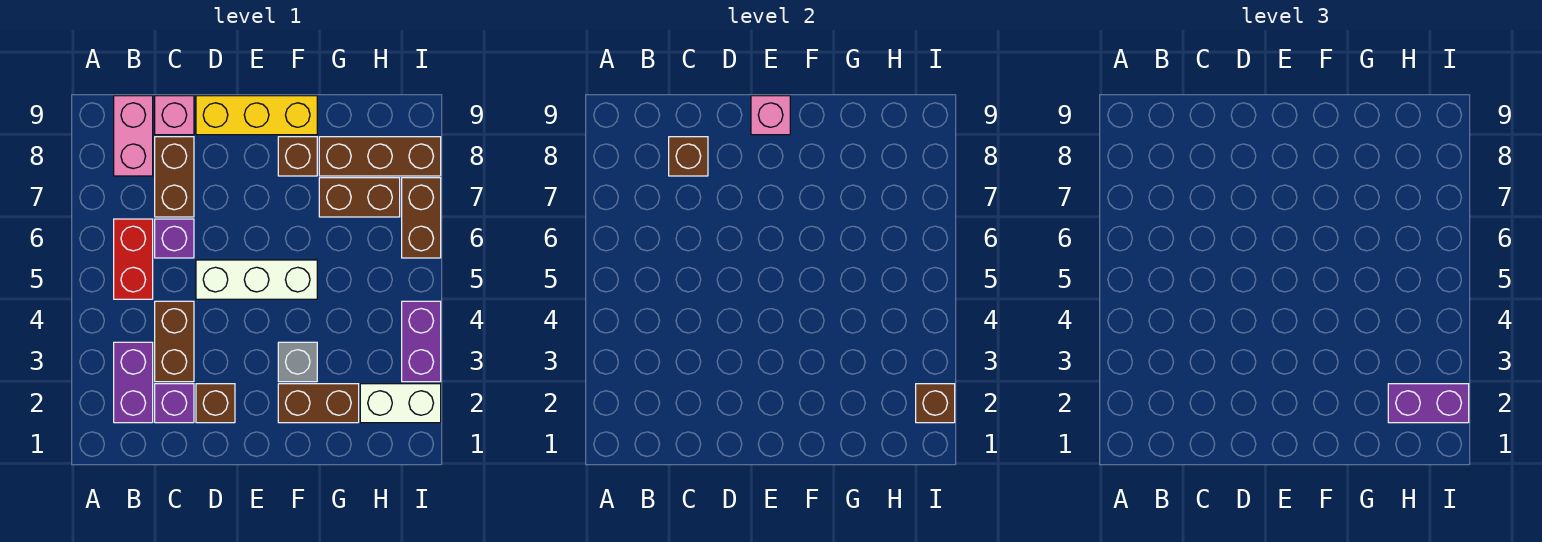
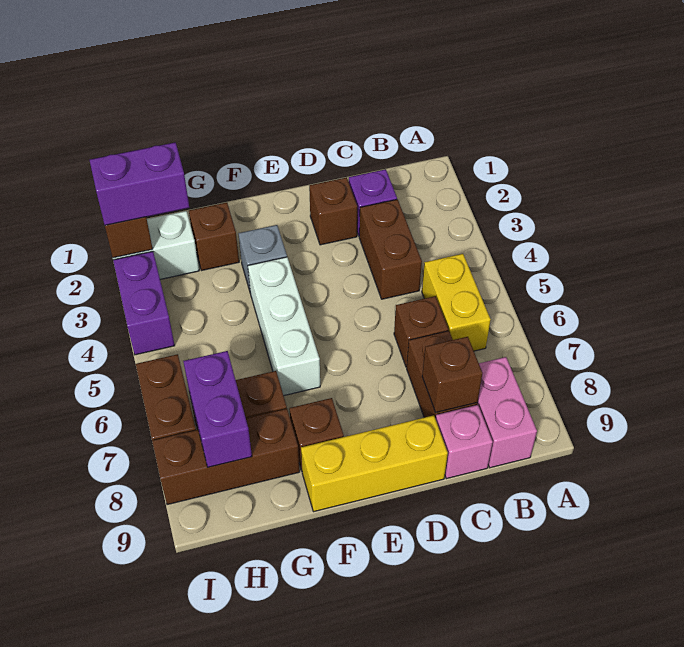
purple brick B2:B3 level 1 -> purple brick H7:H8 level 2
red brick B5:B6 level 1 -> yellow brick B5:B6 level 1
purple brick C6 level 1 -> brown brick C6 level 1
white brick D5:F5 level 1 -> white brick F4:F6 level 1
pink brick E9 level 2 -> none
brown brick F2:G2 level 1 -> brown brick G2 level 1

